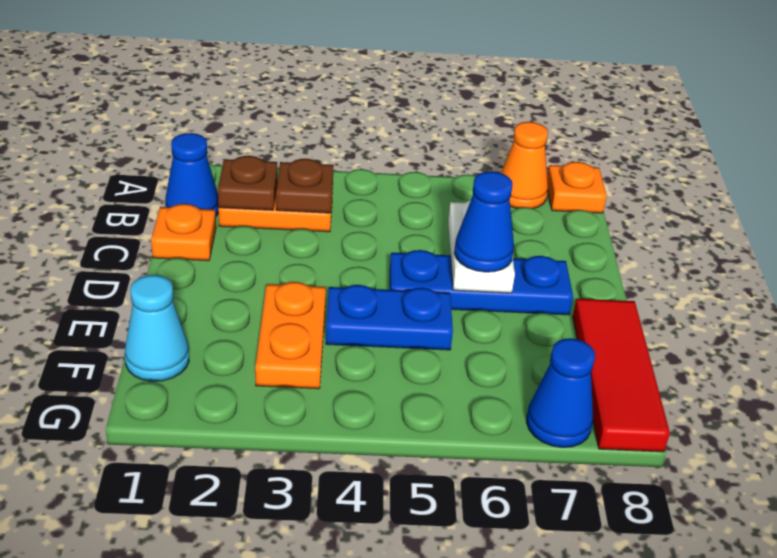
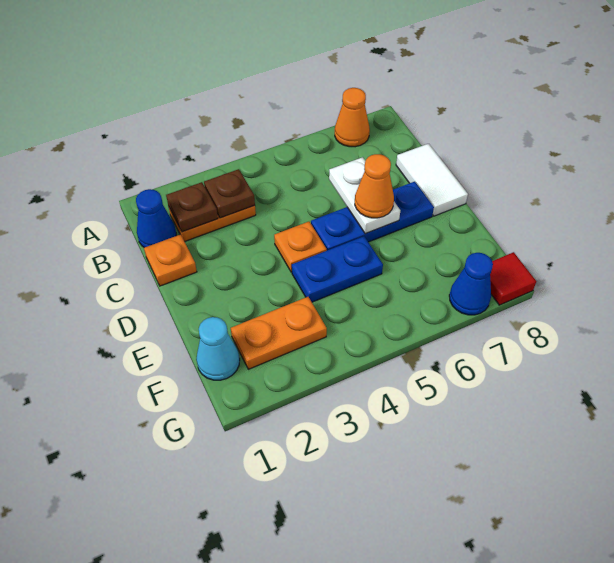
orange plate A8 level 1 -> orange plate D4 level 1
none -> white tile C8:D8 level 1
blue cone D6 level 3 -> orange cone D6 level 3
orange plate E3:F3 level 1 -> orange plate F2:F3 level 1
red tile E8:G8 level 1 -> red tile G8 level 1

